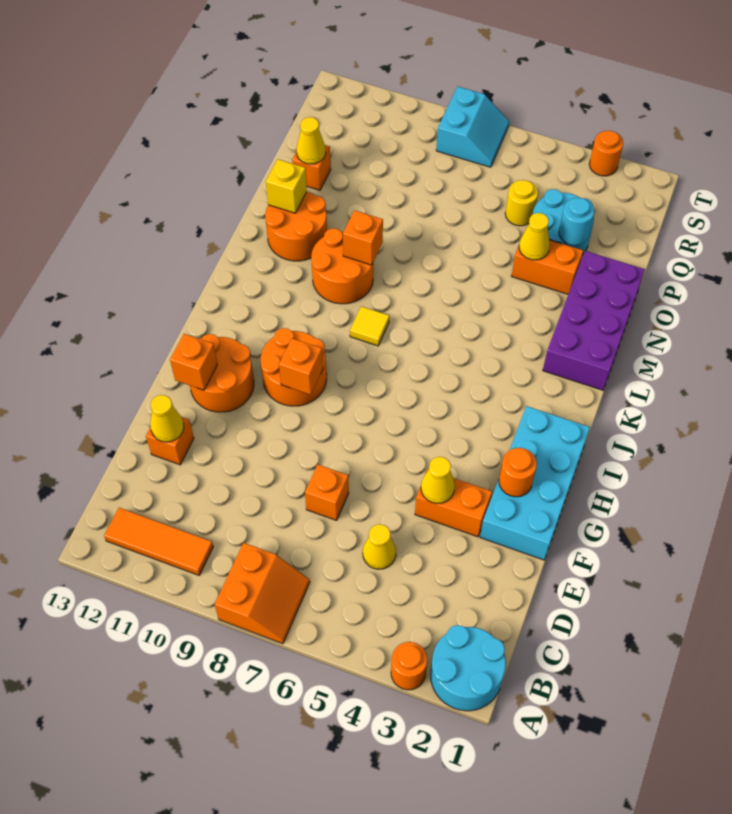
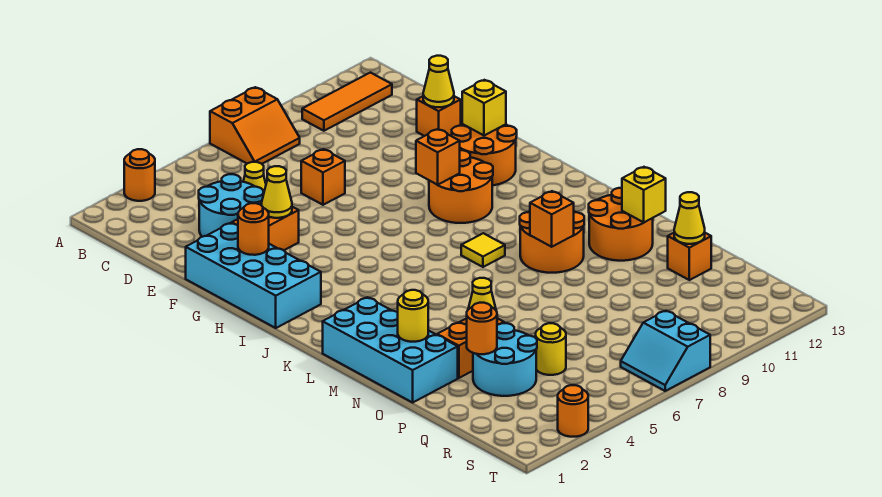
cyan round brick A1:B2 level 1 -> cyan round brick D3:E4 level 1
orange slope A7:B8 level 1 top 8 -> orange slope A7:B8 level 1 top A
orange brick G12 level 2 -> yellow brick G12 level 2
purple brick L1:O2 level 1 -> cyan brick L1:O2 level 1
none -> yellow round brick N2 level 2
cyan round brick P3 level 2 -> orange round brick P3 level 2

